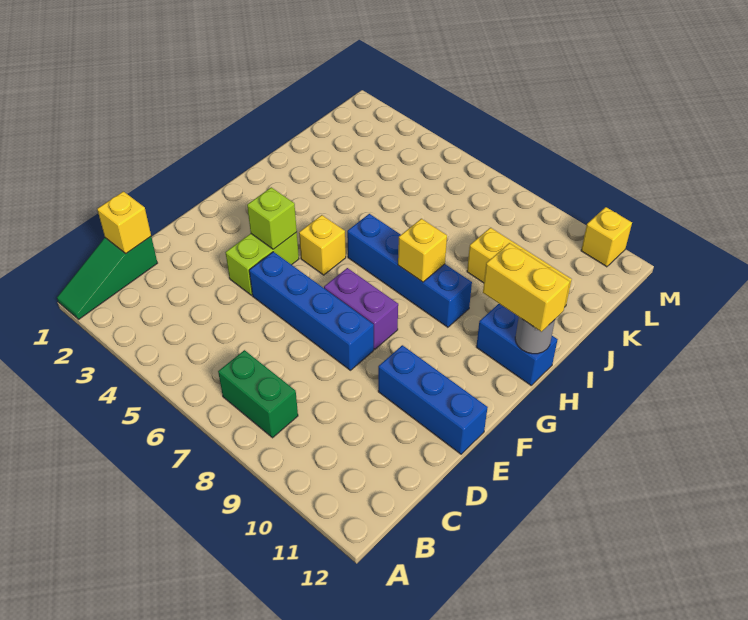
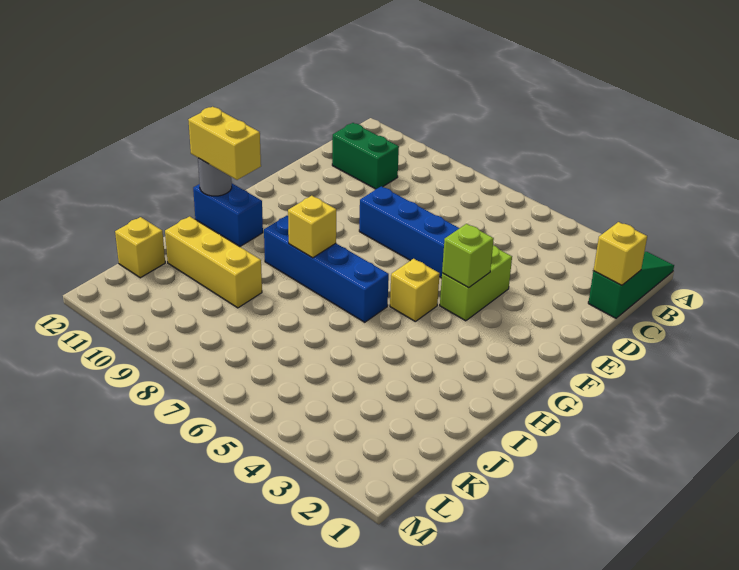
green brick B7:B8 level 1 -> green brick C10:C11 level 1
blue brick E10:E12 level 1 -> none
purple brick F7:F8 level 1 -> none
yellow brick M11 level 1 -> yellow brick K12 level 1

